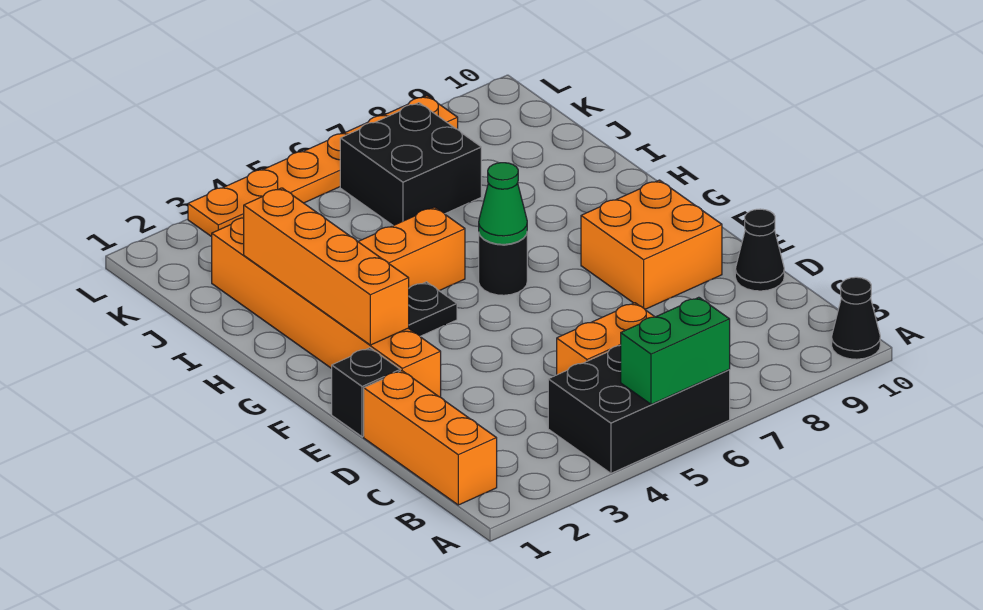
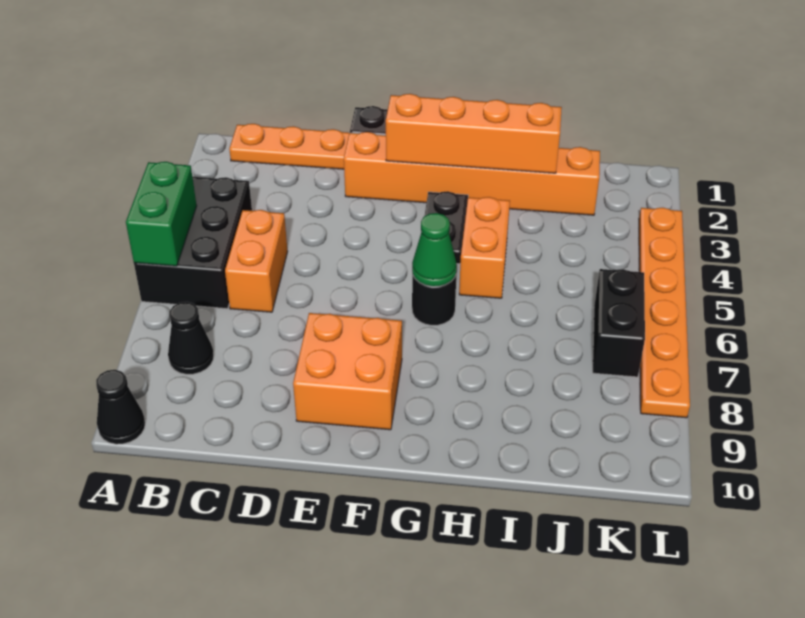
orange brick B1:D1 level 1 -> orange plate B1:D1 level 1
black cone D10 level 1 -> black cone B8 level 1
black brick J6:K7 level 1 -> black brick K6:K7 level 1

